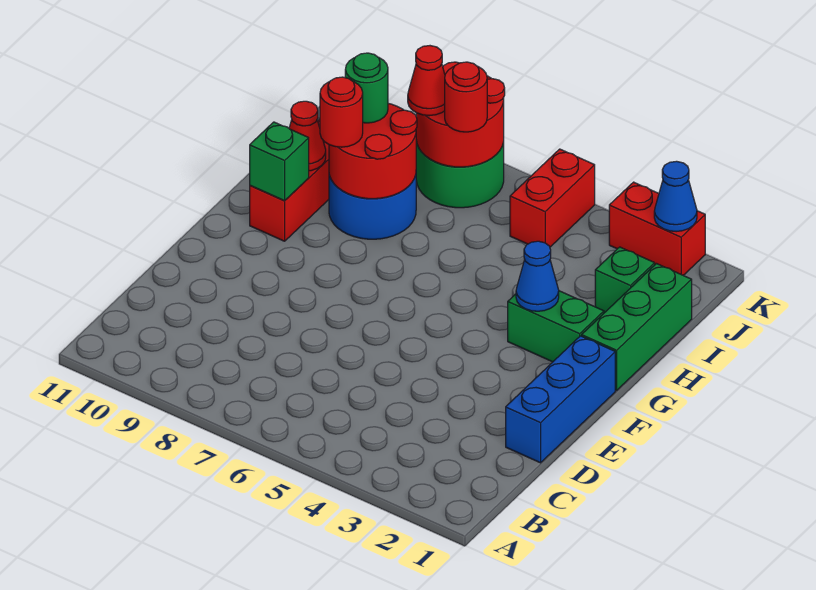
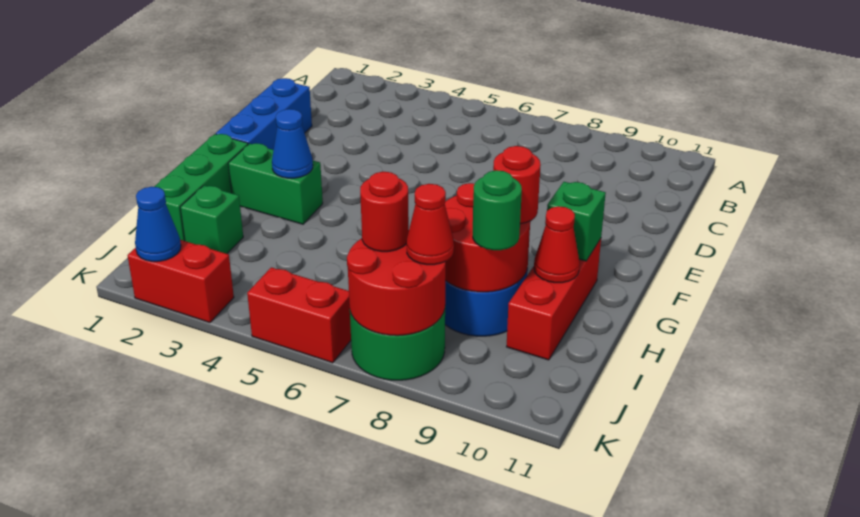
red brick J5:K5 level 1 -> red brick K5:K6 level 1

